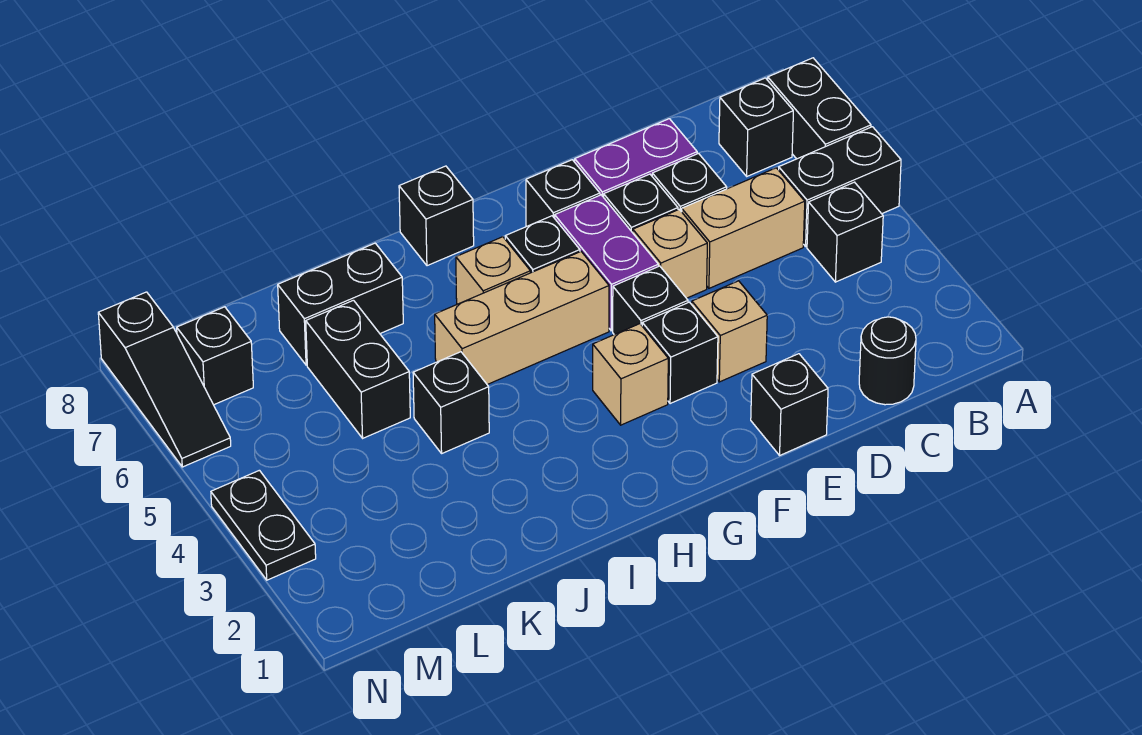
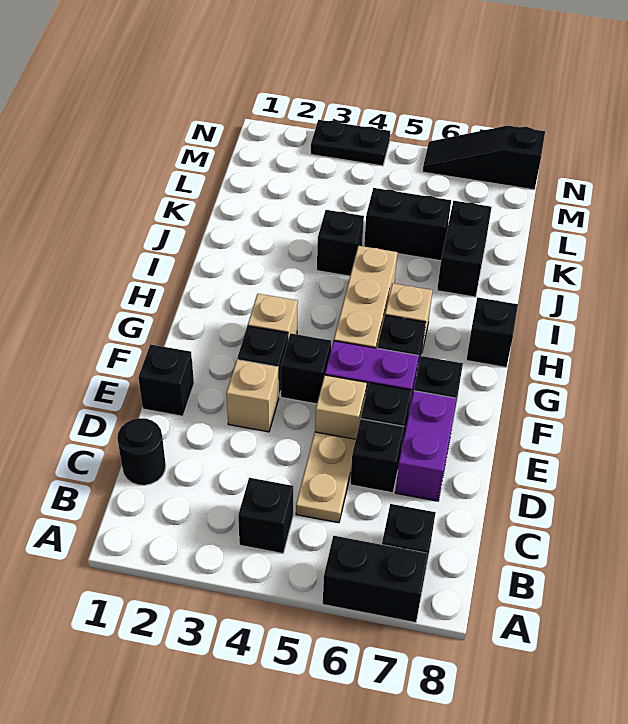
black brick A5:B5 level 1 -> none
tan brick C5:D5 level 1 -> tan plate C5:D5 level 1
black brick M7 level 1 -> none

